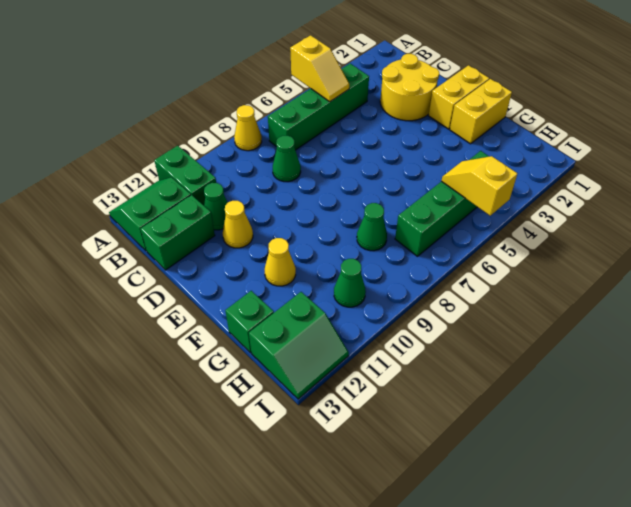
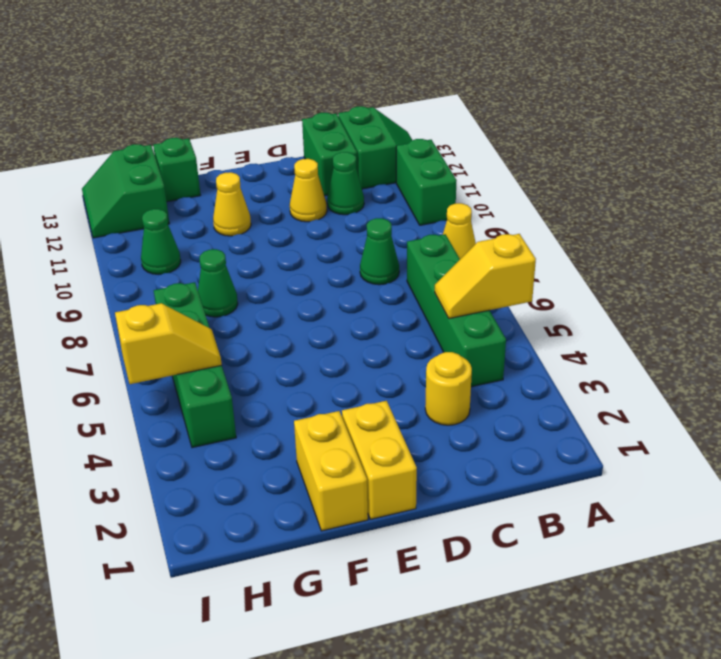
green brick A11:B11 level 1 -> green brick A10:A11 level 1
yellow round brick C2:D3 level 1 -> yellow round brick C3 level 1

